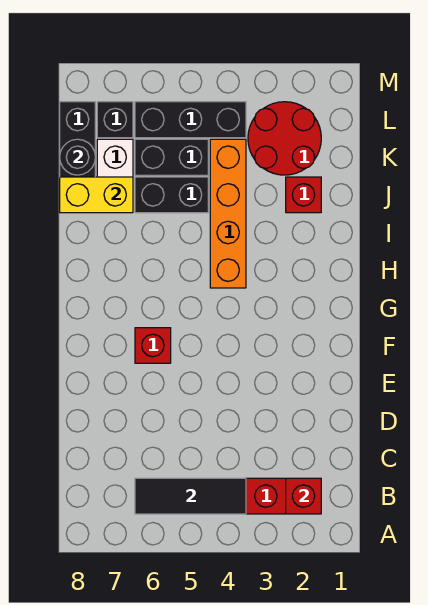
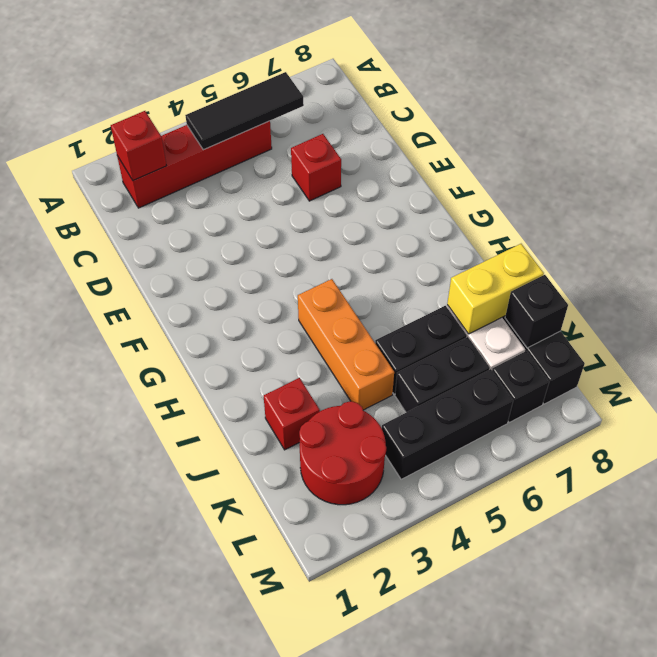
red brick F6 level 1 -> red brick D6 level 1
orange brick H4:K4 level 1 -> orange brick H4:J4 level 1
black round brick K8 level 2 -> black brick K8 level 2

